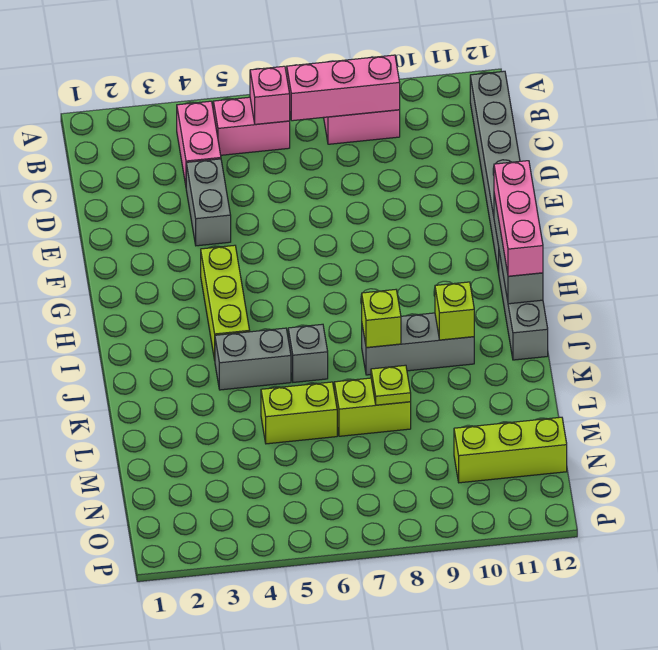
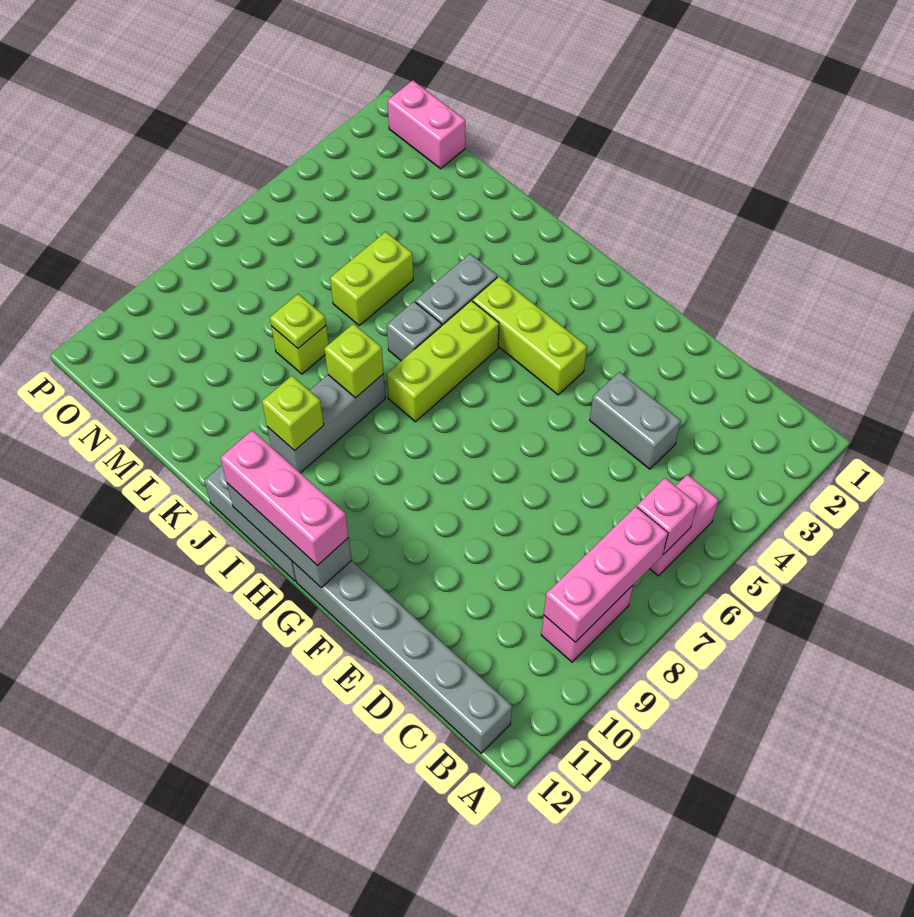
pink brick B4:C4 level 1 -> pink brick N1:O1 level 1
lime brick L7:L8 level 1 -> lime brick L8 level 1
lime brick N10:N12 level 1 -> lime brick I5:I7 level 1

